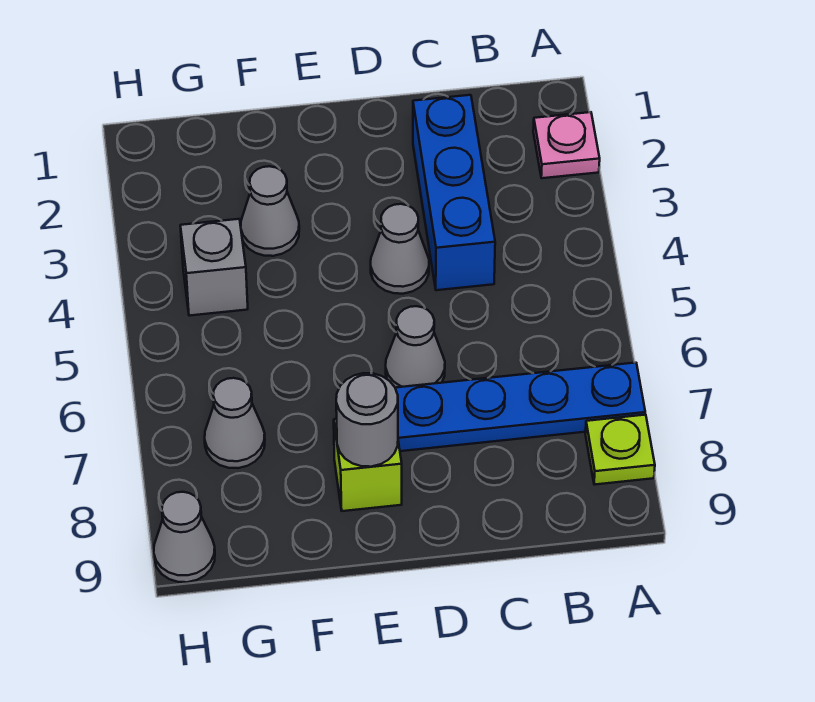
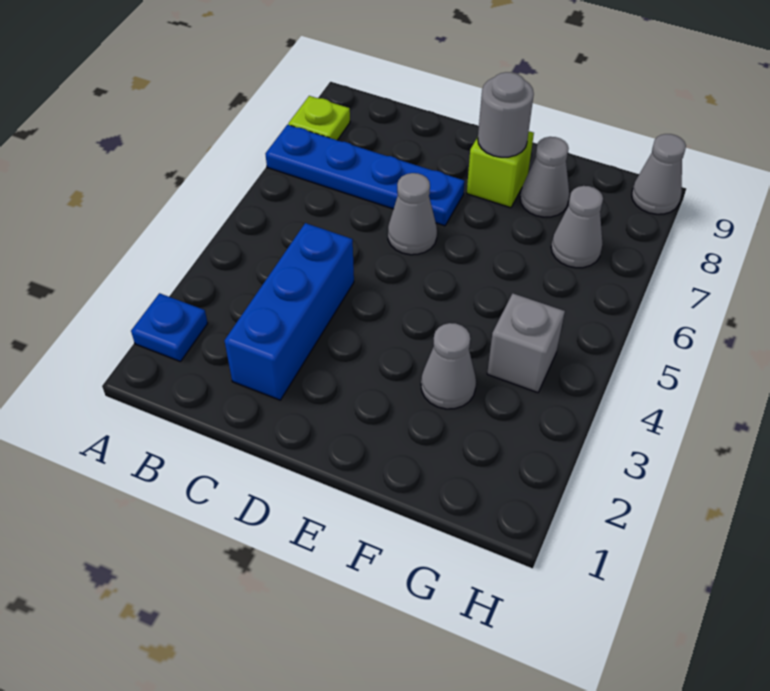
pink plate A2 level 1 -> blue plate A2 level 1
grey cone D4 level 1 -> grey cone F8 level 1

